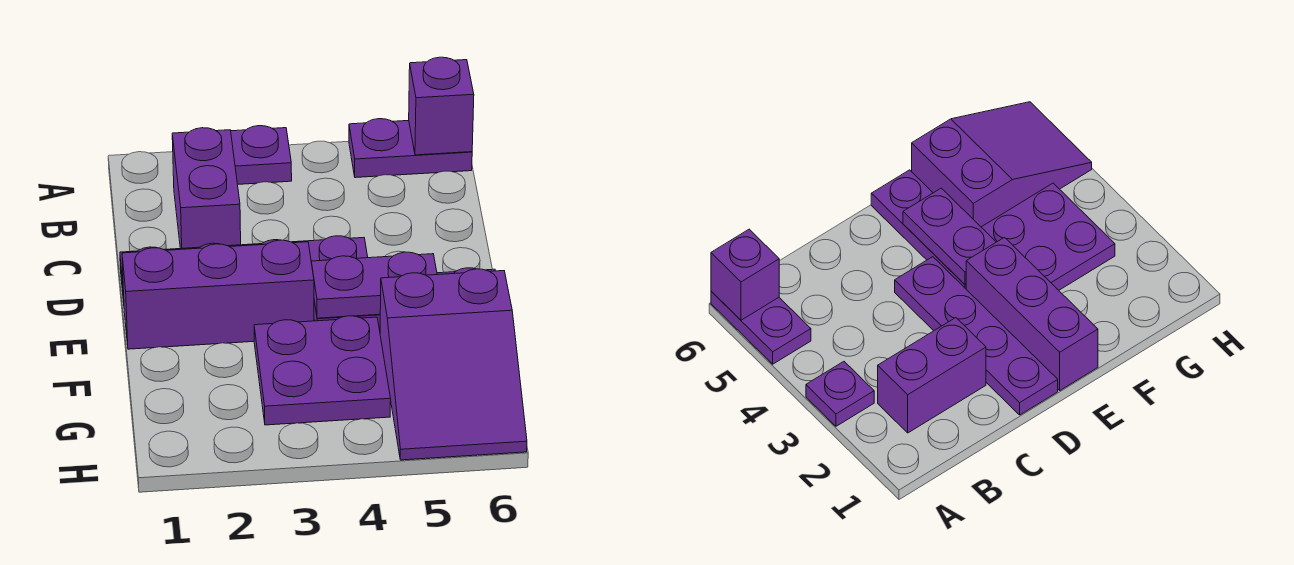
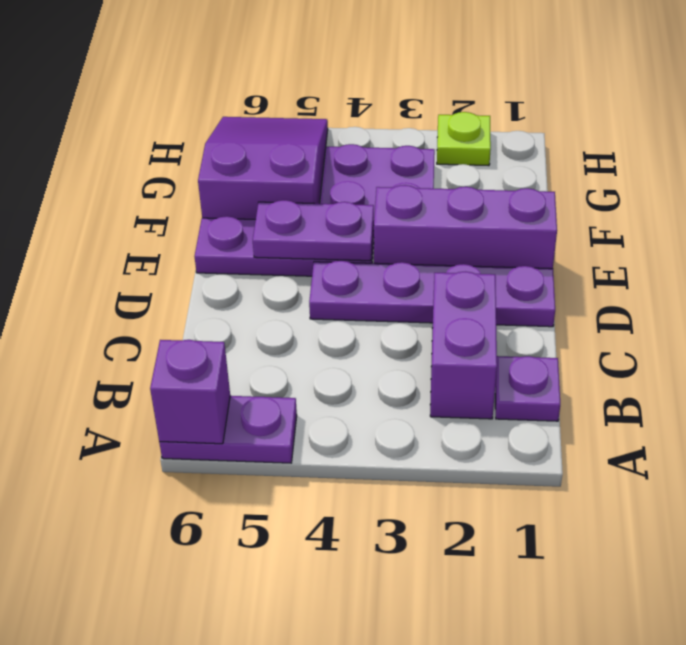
purple plate A3 level 1 -> purple plate B1 level 1
none -> lime plate H2 level 1

